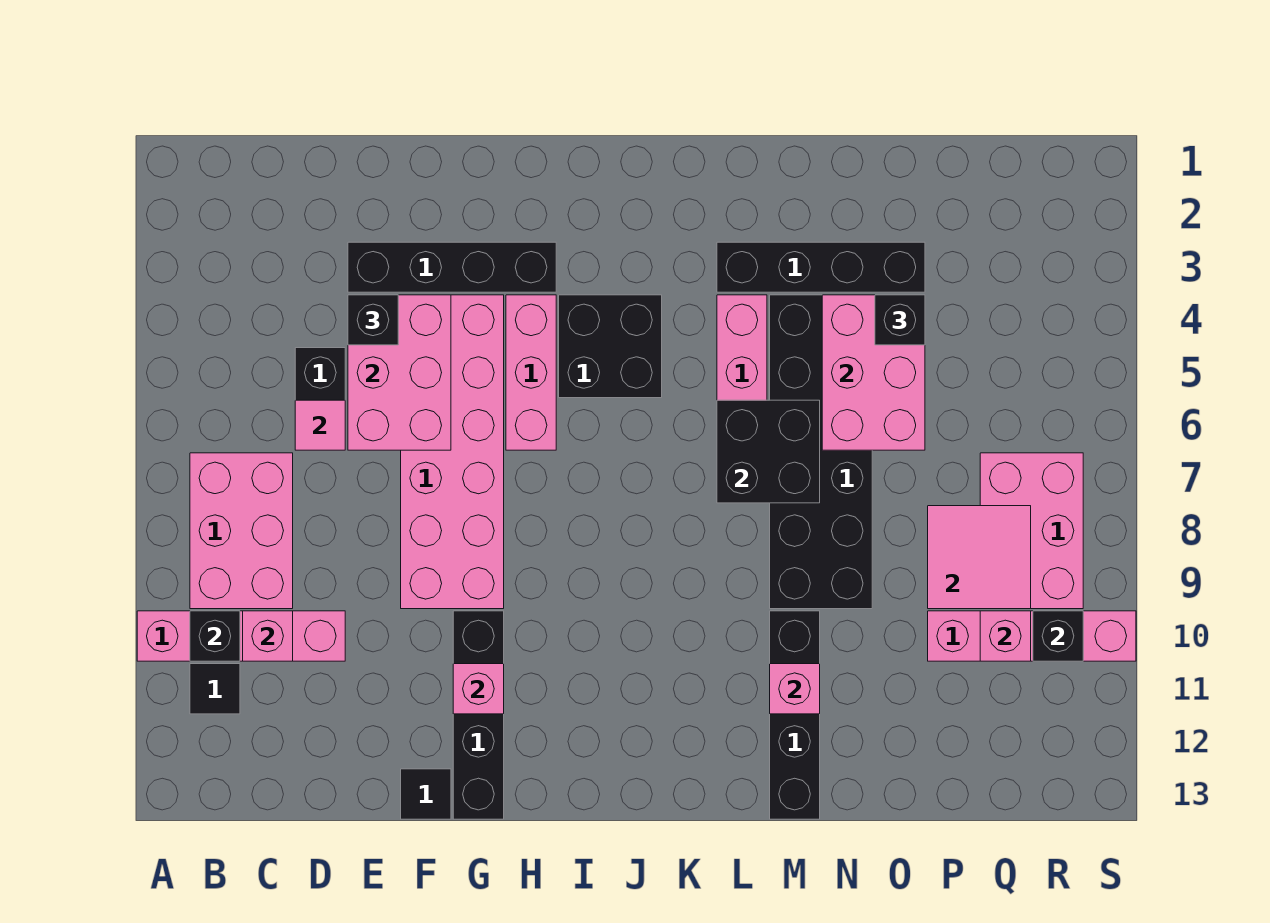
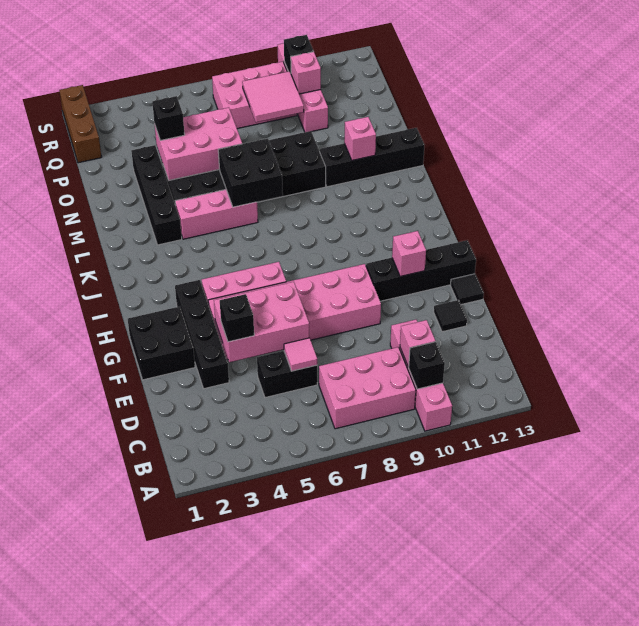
black tile B11 level 1 -> black tile E12 level 1
black brick I4:J5 level 1 -> black brick F1:G2 level 1
none -> brown brick Q1:S1 level 1

